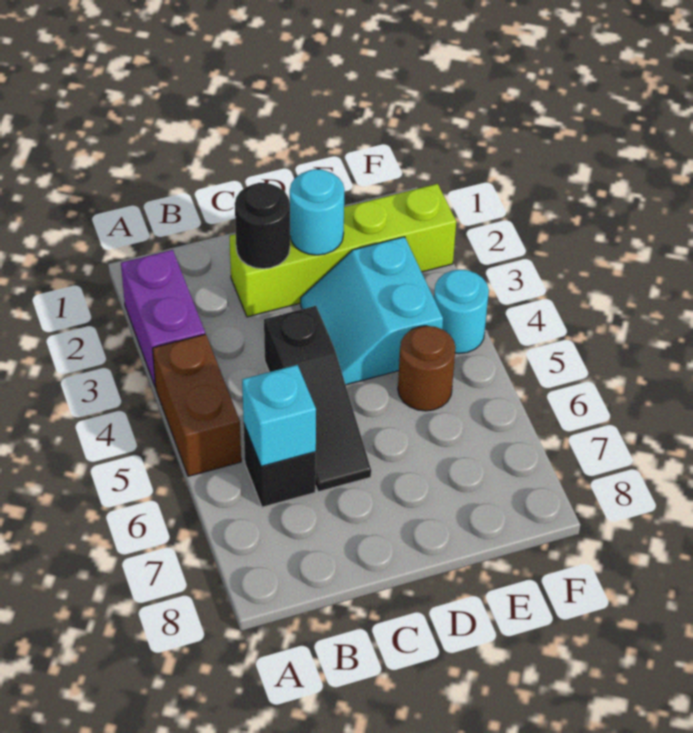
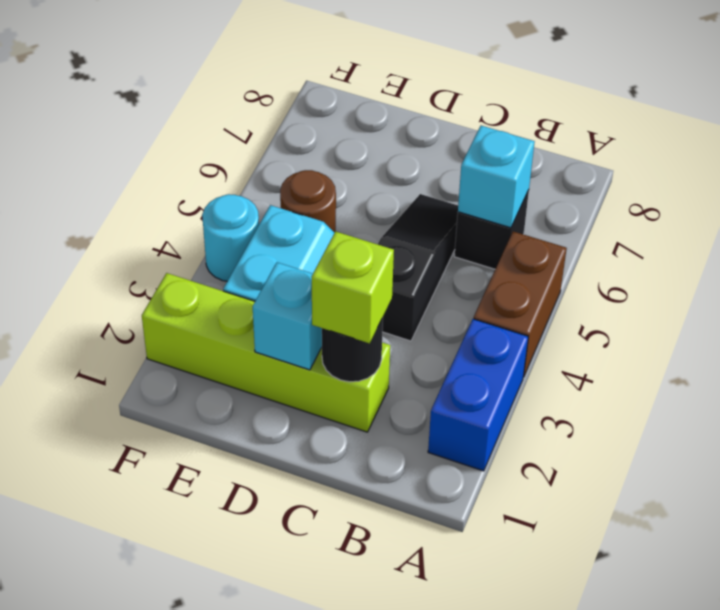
purple brick A2:A3 level 1 -> blue brick A2:A3 level 1
none -> lime brick C2 level 3
cyan round brick D2 level 2 -> cyan brick D2 level 2

